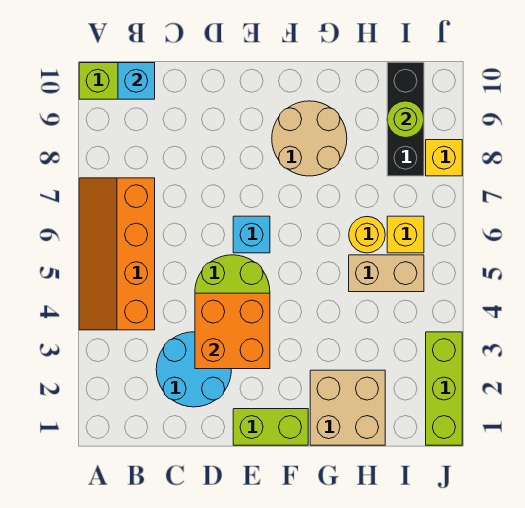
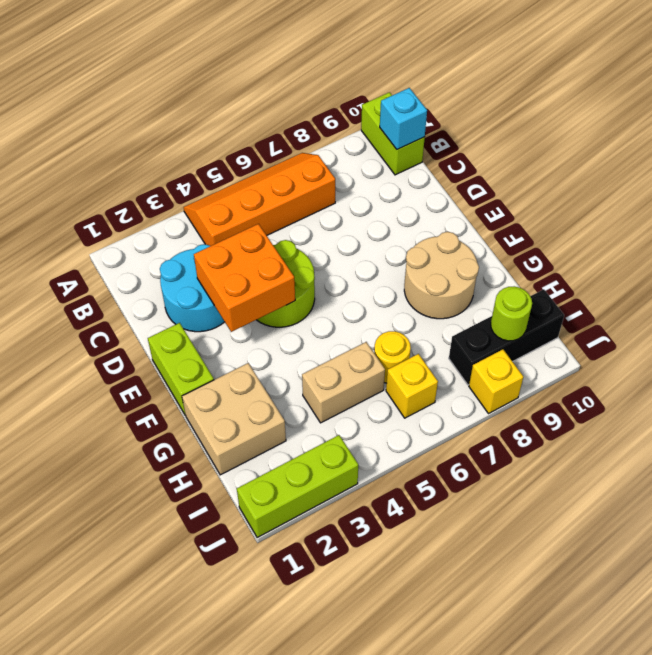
cyan brick E6 level 1 -> none
tan brick H5:I5 level 1 -> tan brick H4:H5 level 1

